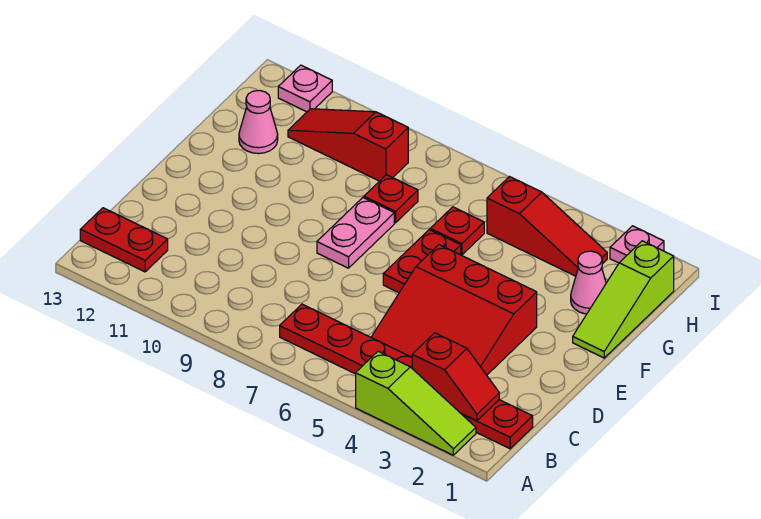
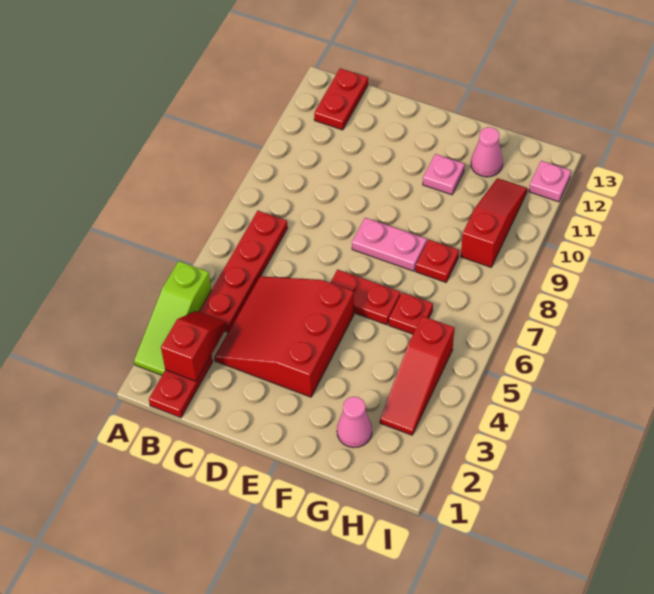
red slope B2:B3 level 2 top 3 -> red slope B2:B3 level 2 top 2
lime slope F1:H1 level 1 top H -> none
pink plate I2 level 1 -> pink plate F11 level 1

